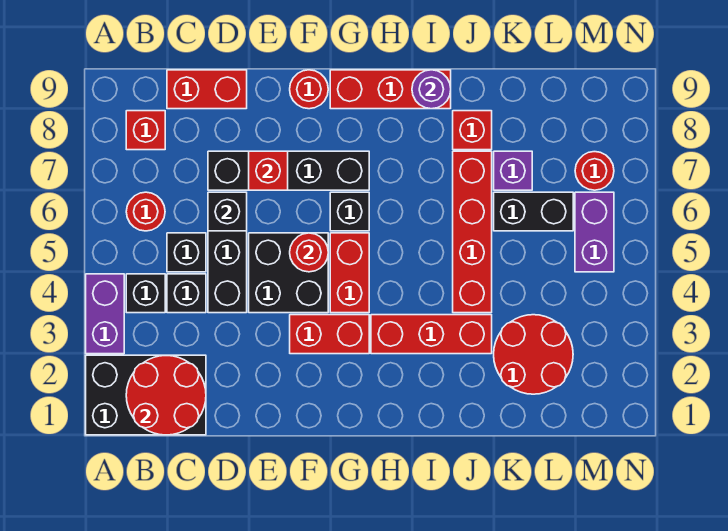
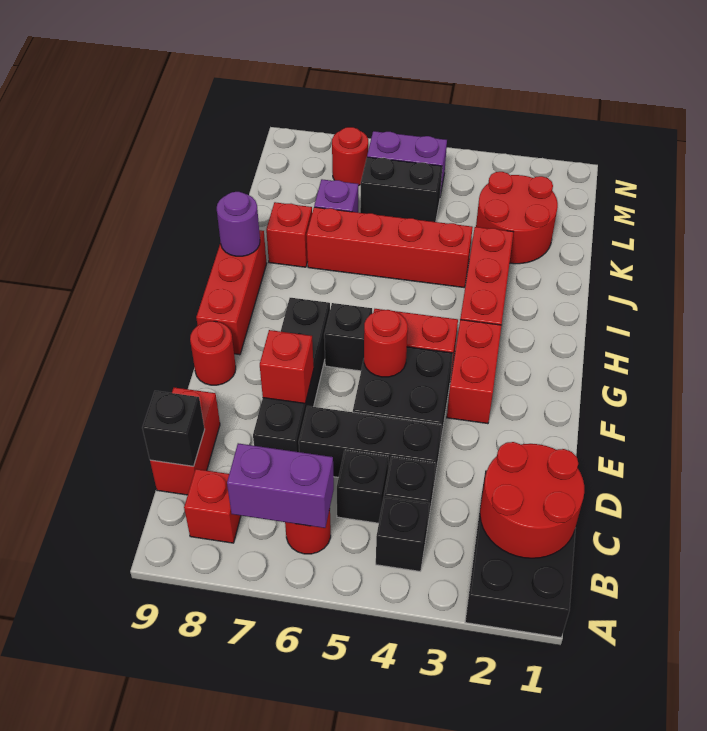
purple brick A3:A4 level 1 -> purple brick B6:B7 level 2
black brick D6 level 2 -> black brick C9 level 2
black brick K6:L6 level 1 -> black brick L5:L6 level 1

